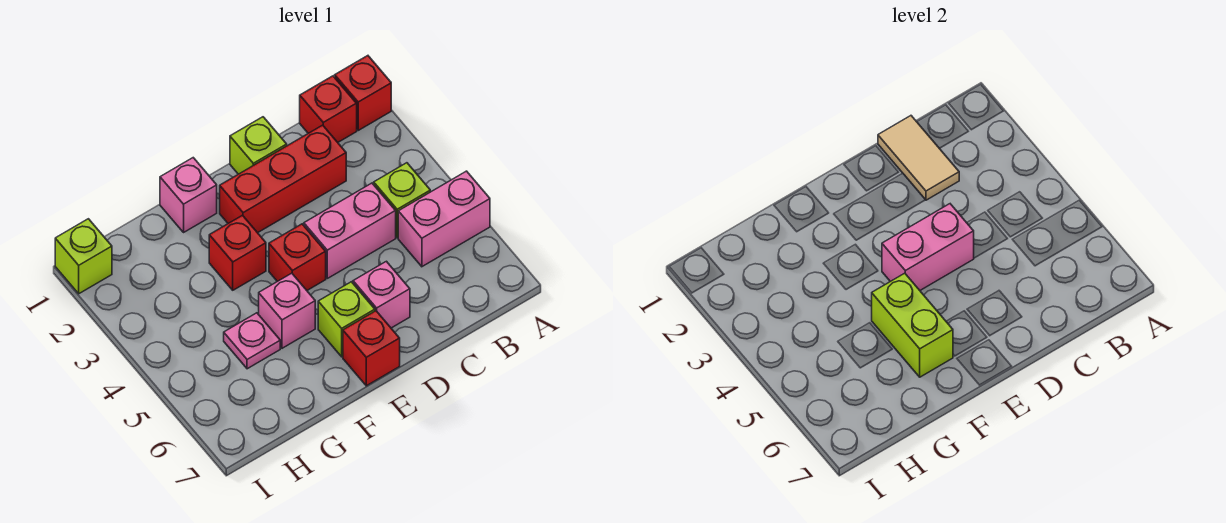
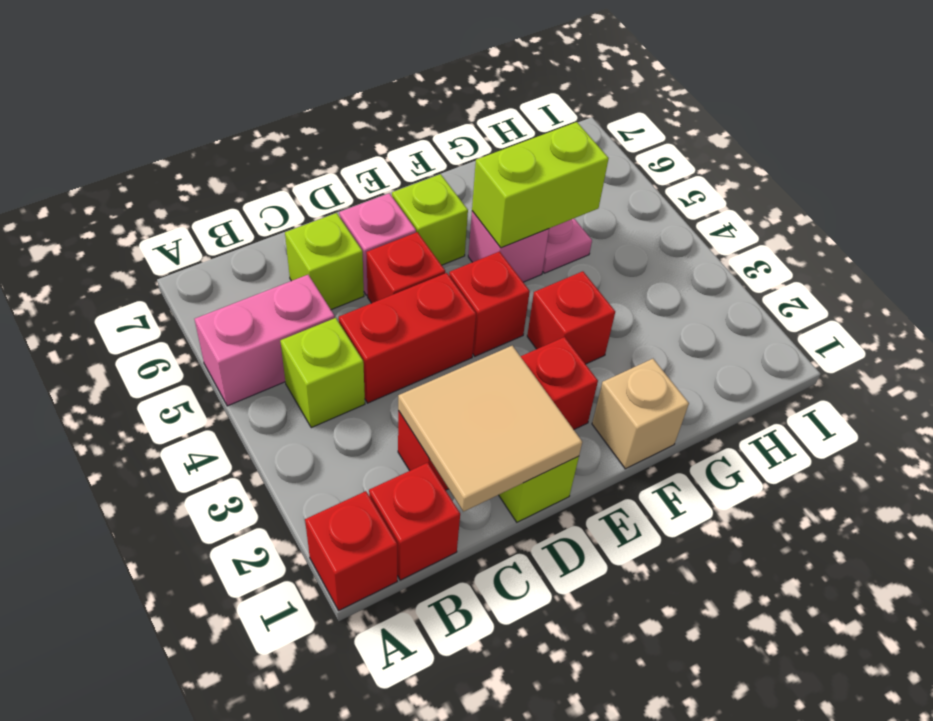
tan tile C1:C2 level 2 -> tan tile C1:D2 level 2
pink brick C4:D4 level 1 -> red brick C4:D4 level 1
pink brick D4:E4 level 2 -> none
red brick E7 level 1 -> red brick D5 level 1
pink brick F1 level 1 -> tan brick F1 level 1
lime brick F5:F6 level 2 -> lime brick F5:G5 level 2
lime brick I1 level 1 -> lime brick C6 level 1

